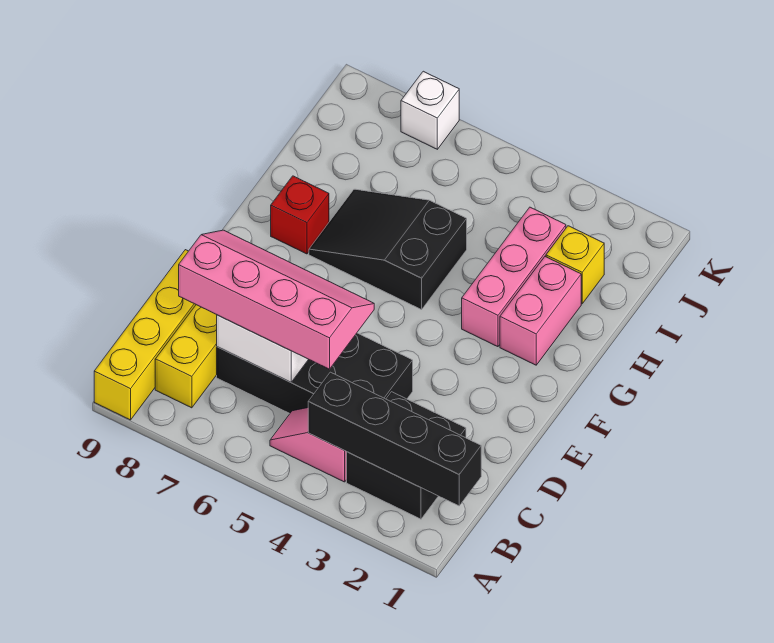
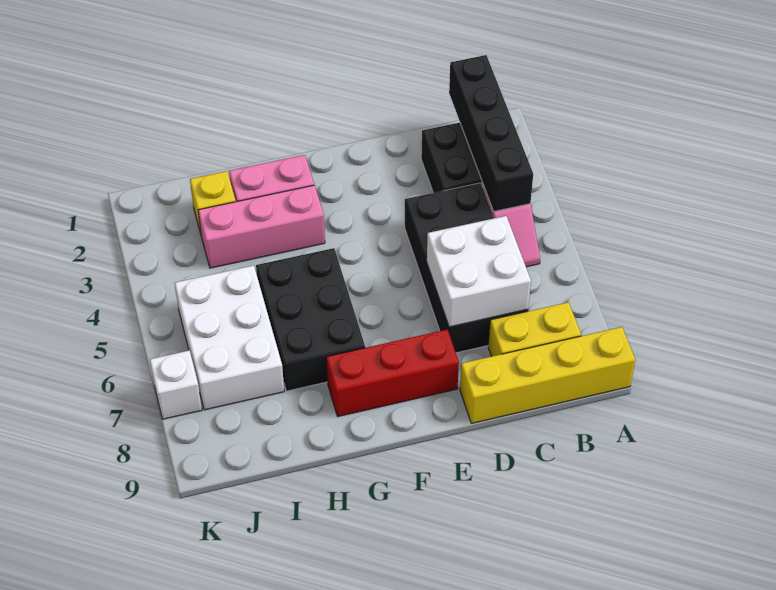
pink slope C5:D8 level 3 top C -> none
black slope G5:H7 level 1 top 5 -> black brick G5:H7 level 1
red brick G8 level 1 -> red brick E8:G8 level 1
none -> white brick I5:J7 level 1

